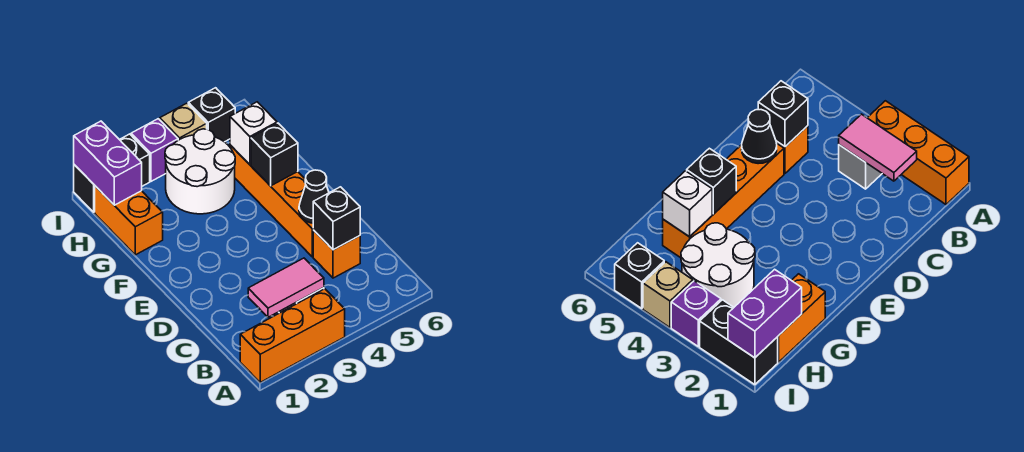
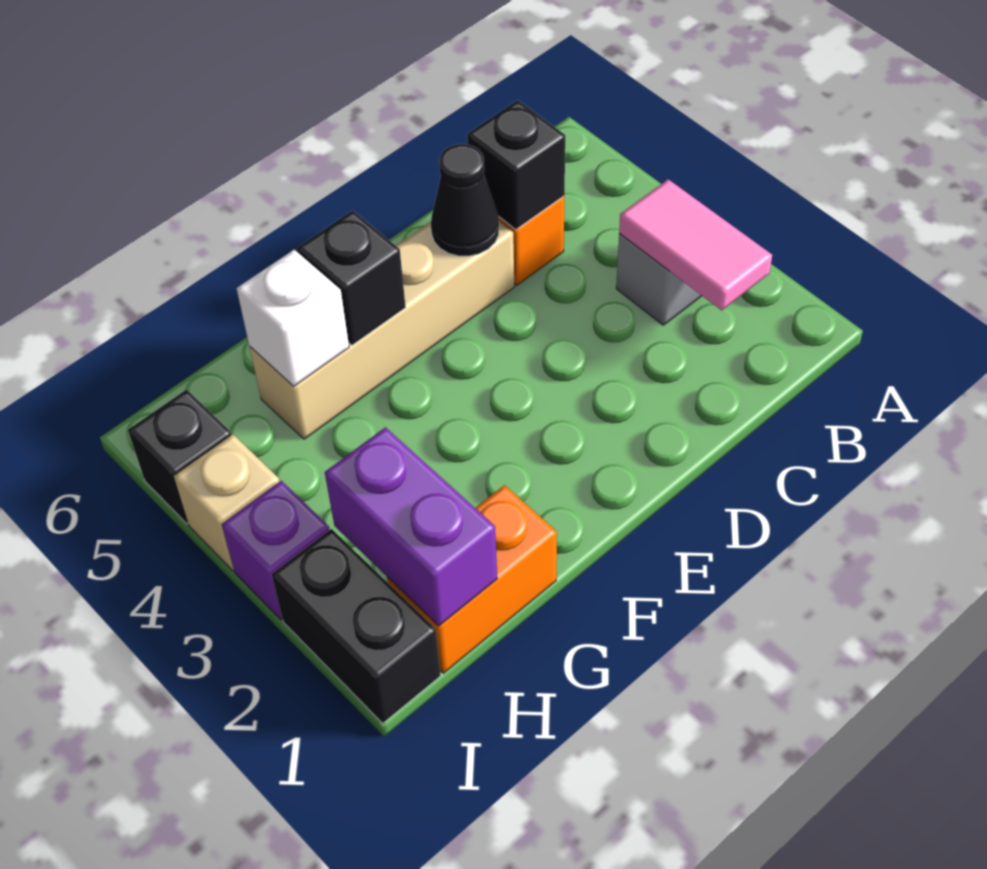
orange brick A1:A3 level 1 -> none
orange brick D5:G5 level 1 -> tan brick D5:G5 level 1
white round brick G3:H4 level 1 -> none
purple brick H1:I1 level 2 -> purple brick H1:H2 level 2

